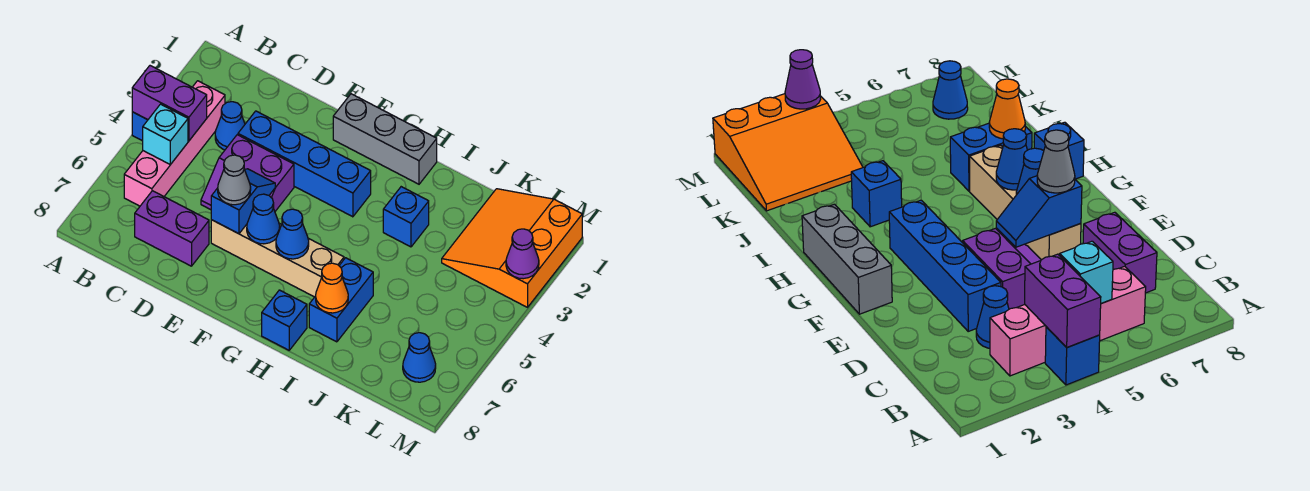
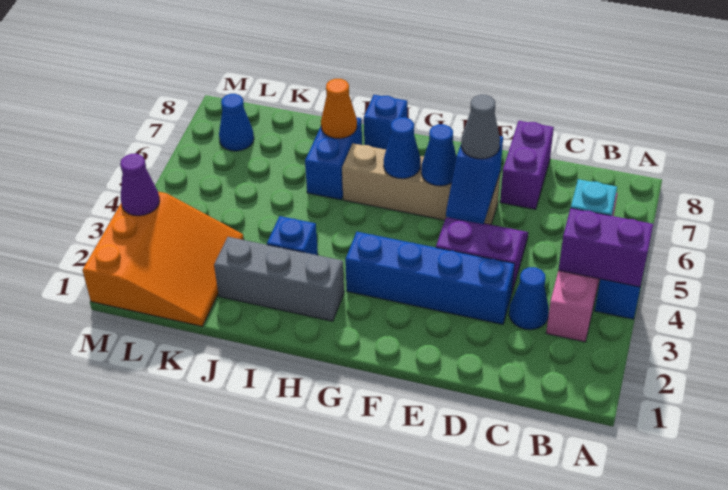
purple brick C7:D7 level 1 -> purple brick D7:D8 level 1
grey brick F1:H1 level 1 -> grey brick H2:J2 level 1

